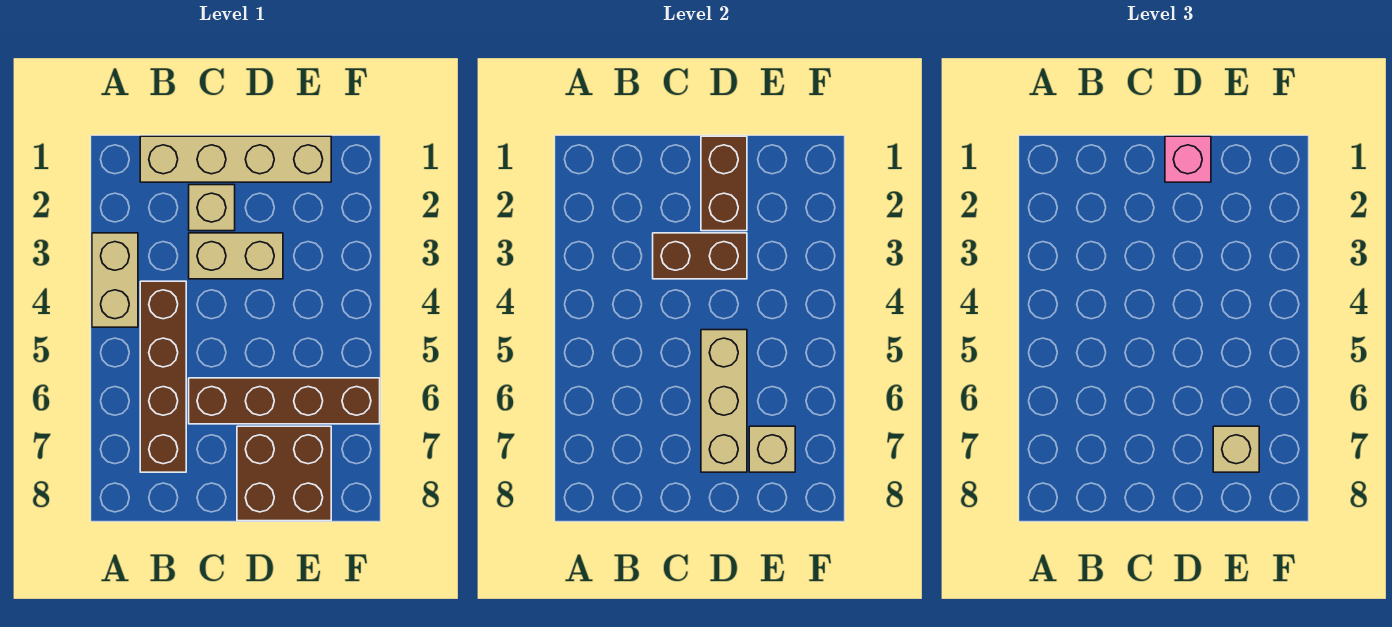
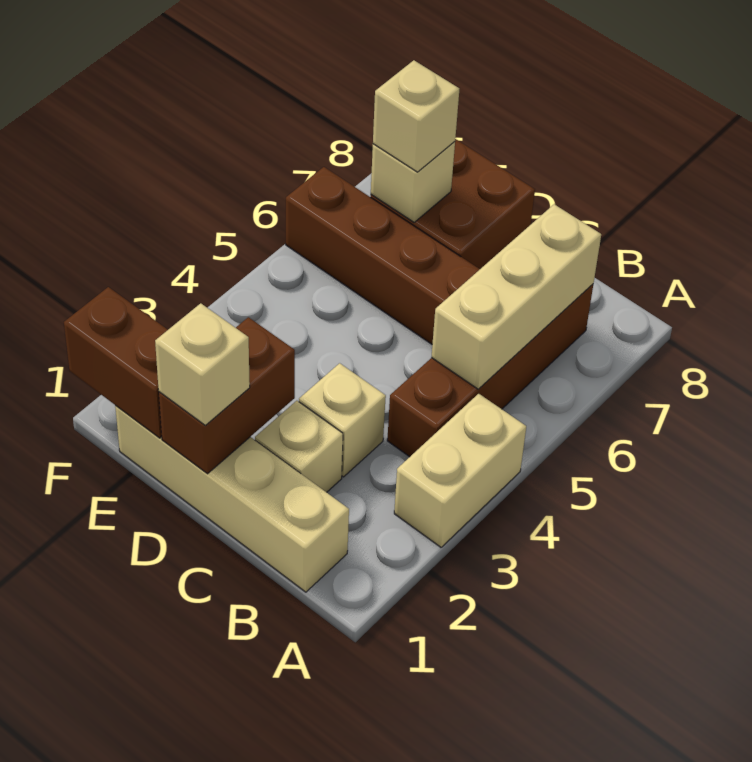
tan brick C3:D3 level 1 -> tan brick C3 level 1
brown brick C3:D3 level 2 -> brown brick E1:F1 level 2
pink brick D1 level 3 -> tan brick D1 level 3
tan brick D5:D7 level 2 -> tan brick B5:B7 level 2

